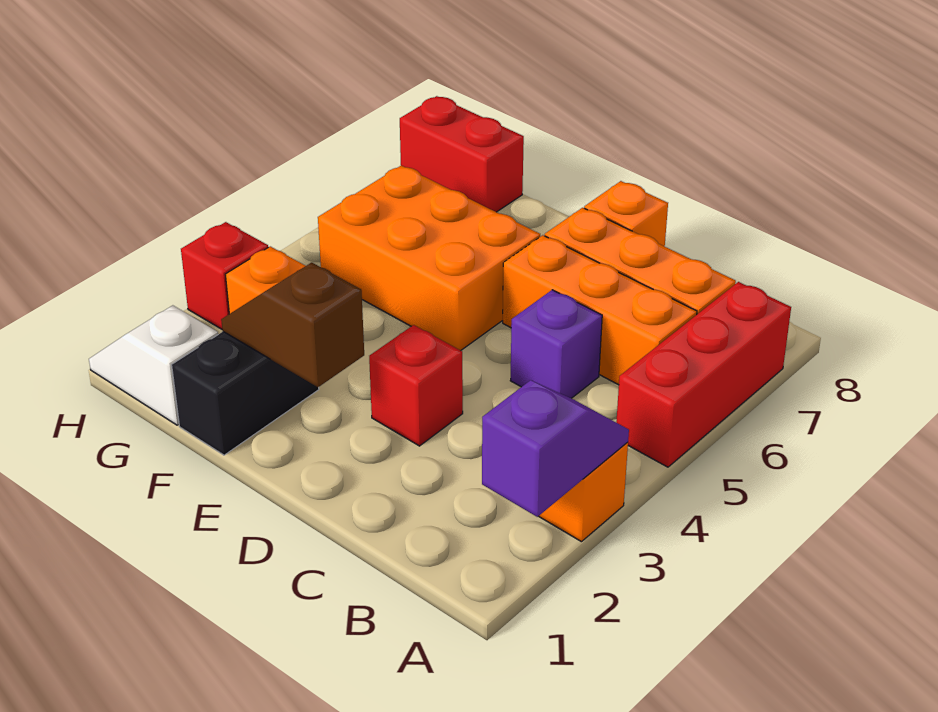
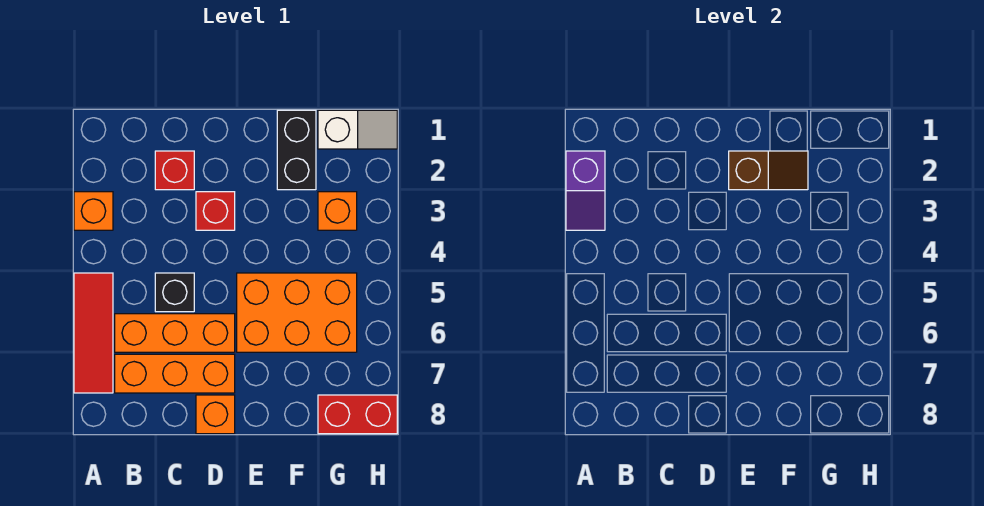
red brick A5:A7 level 1 -> red tile A5:A7 level 1
purple brick C5 level 1 -> black brick C5 level 1
red brick H3 level 1 -> red brick C2 level 1

